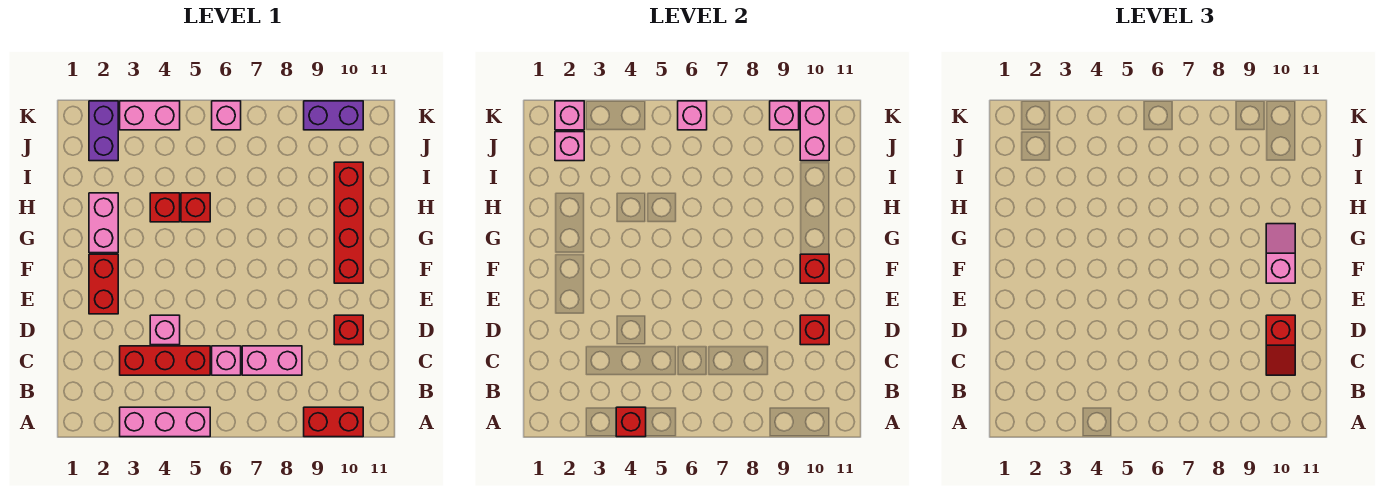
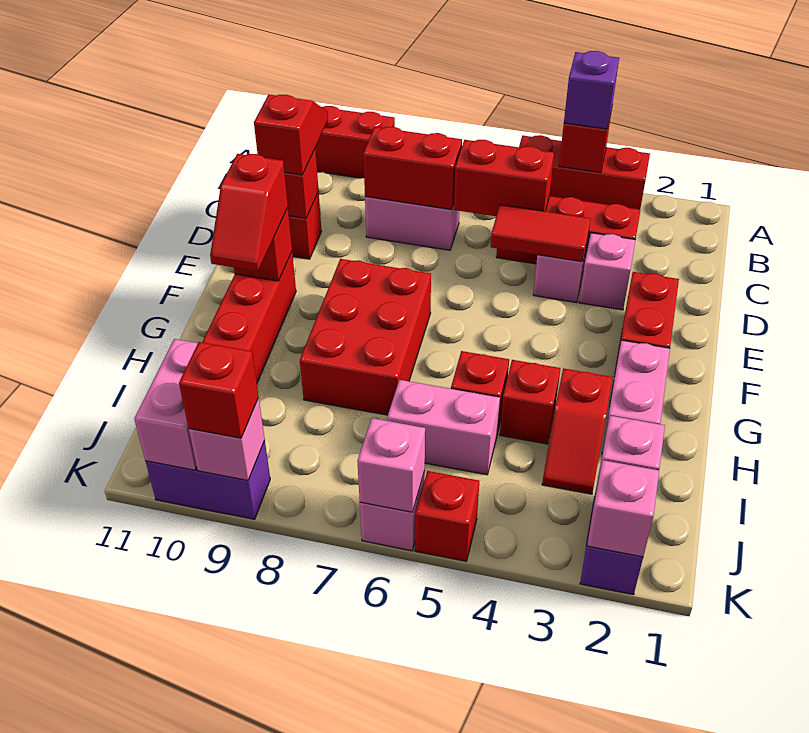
pink brick A3:A5 level 1 -> red brick A3:A5 level 1
none -> purple brick A4 level 3
none -> red brick C5:C6 level 2
pink brick C6 level 1 -> pink brick D3 level 1
none -> red brick C7:C8 level 2
none -> red tile D4:D5 level 2
none -> red brick F7:H8 level 1
pink slope F10:G10 level 3 top F -> red slope F10:G10 level 3 top F
none -> red slope H3:I3 level 1 top H
pink brick K3:K4 level 1 -> pink brick I5:I6 level 1
none -> red brick K5 level 1
none -> red brick K9 level 3

